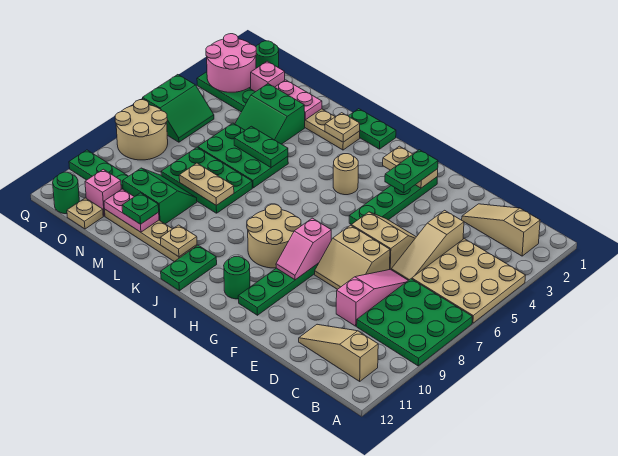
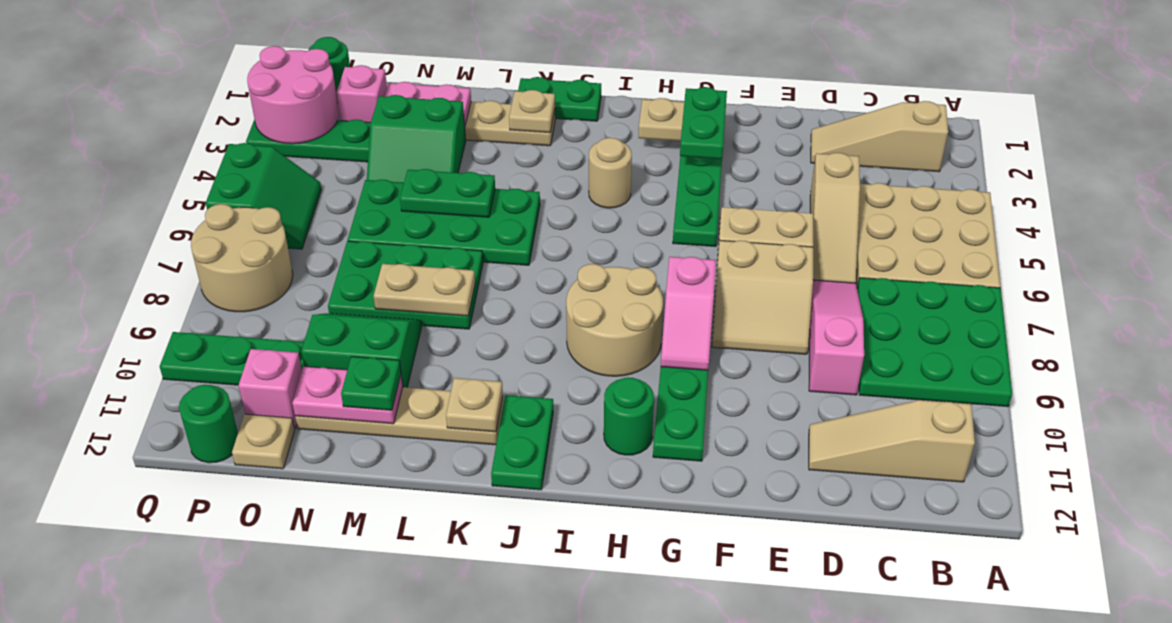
green plate L5:N6 level 1 -> green plate K5:N6 level 1

